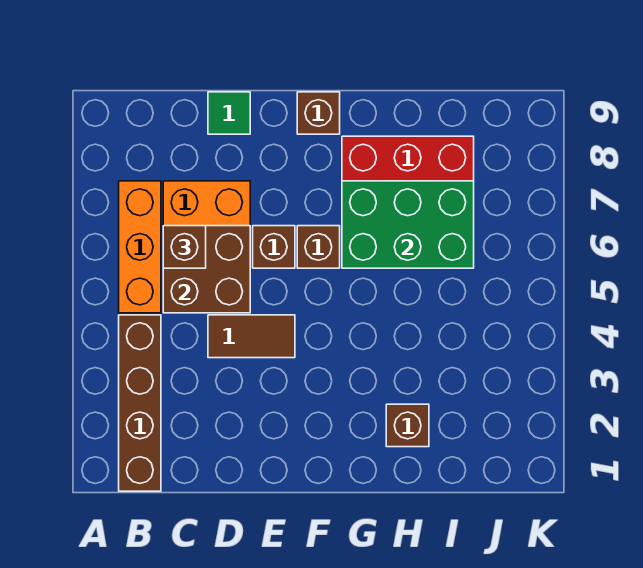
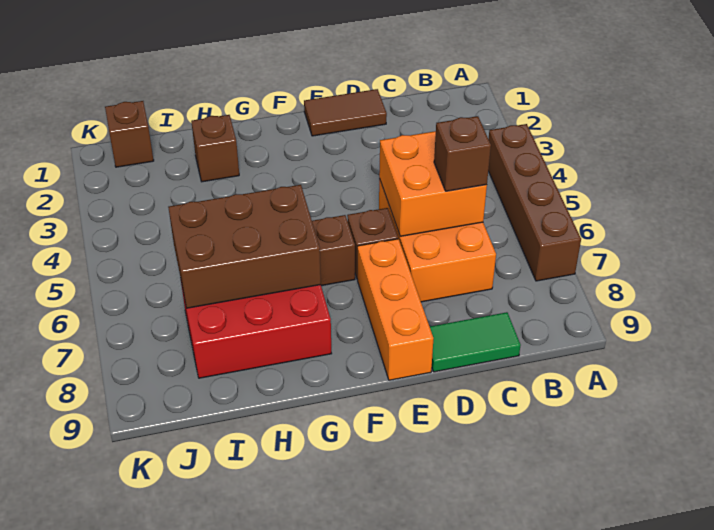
brown brick B1:B4 level 1 -> brown brick A4:A7 level 1
orange brick B5:B7 level 1 -> orange brick E7:E9 level 1
brown brick C5:D6 level 2 -> orange brick C5:D6 level 2
brown tile D4:E4 level 1 -> brown tile D1:E1 level 1
green tile D9 level 1 -> green tile C9:D9 level 1
brown brick F9 level 1 -> brown brick J1 level 1
green brick G6:I7 level 2 -> brown brick G6:I7 level 2

